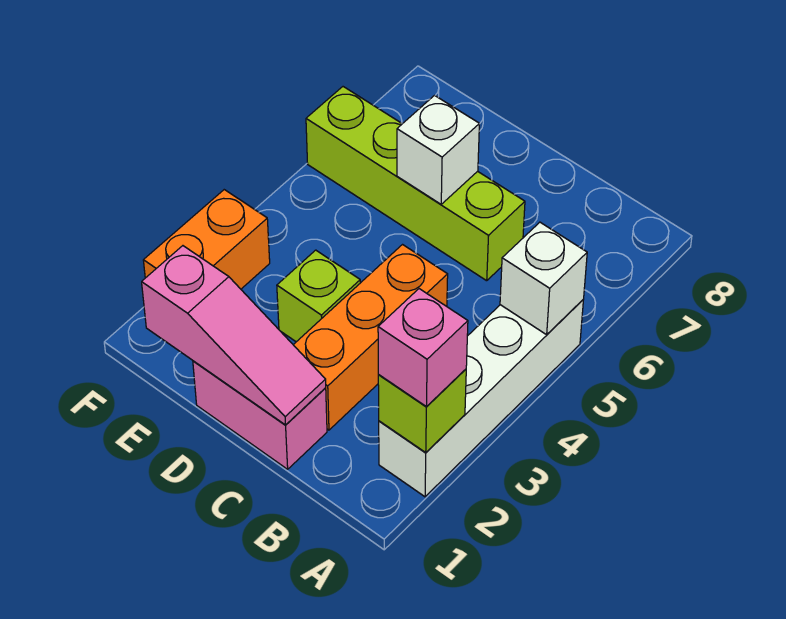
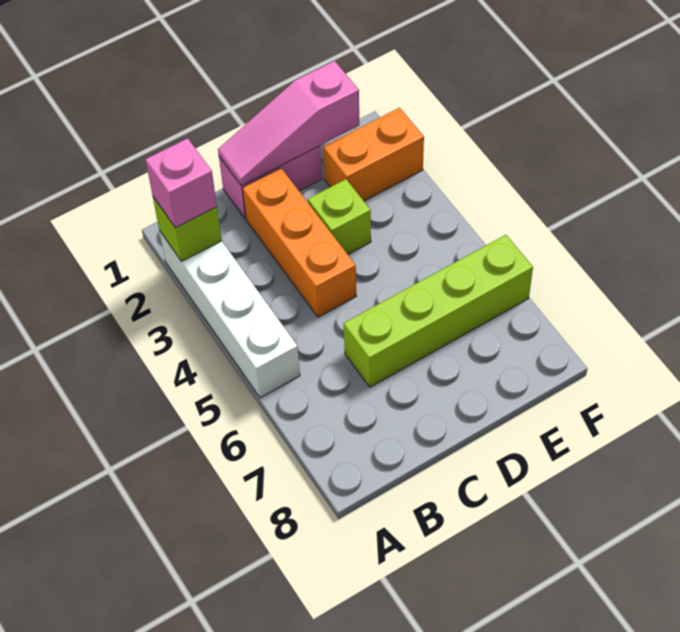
white brick A5 level 2 -> none
white brick D6 level 2 -> none
orange brick F2:F3 level 1 -> orange brick E2:F2 level 1

